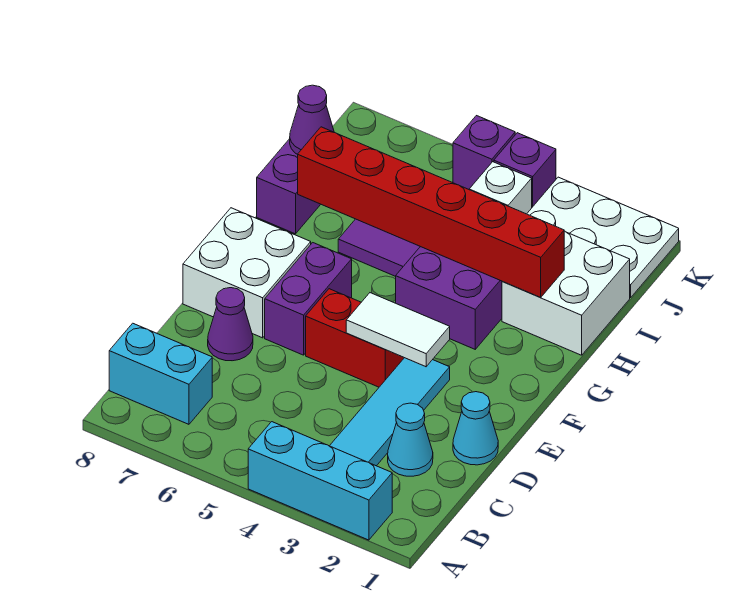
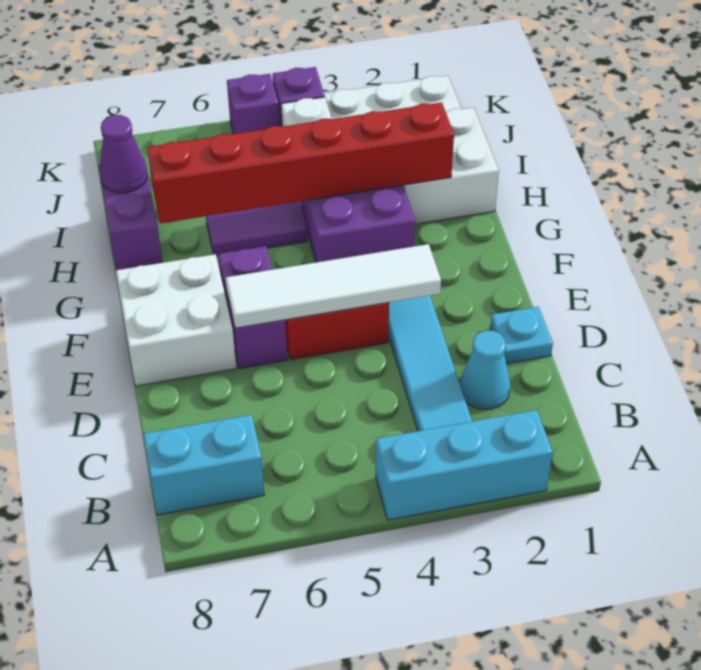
cyan cone D1 level 1 -> cyan plate D1 level 1
purple cone D7 level 1 -> none
white tile E3:E4 level 2 -> white tile E3:E6 level 2

